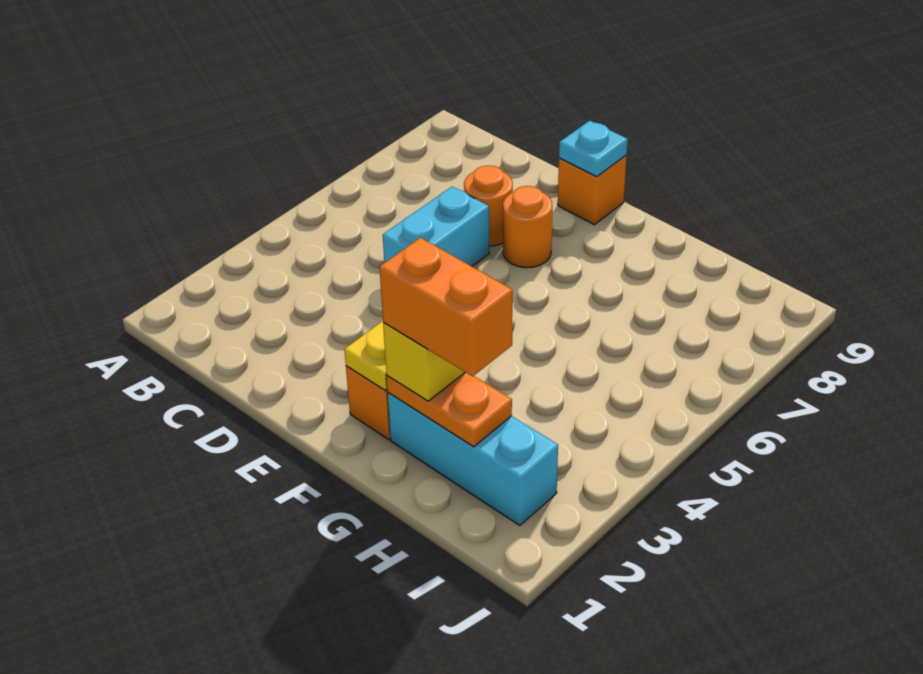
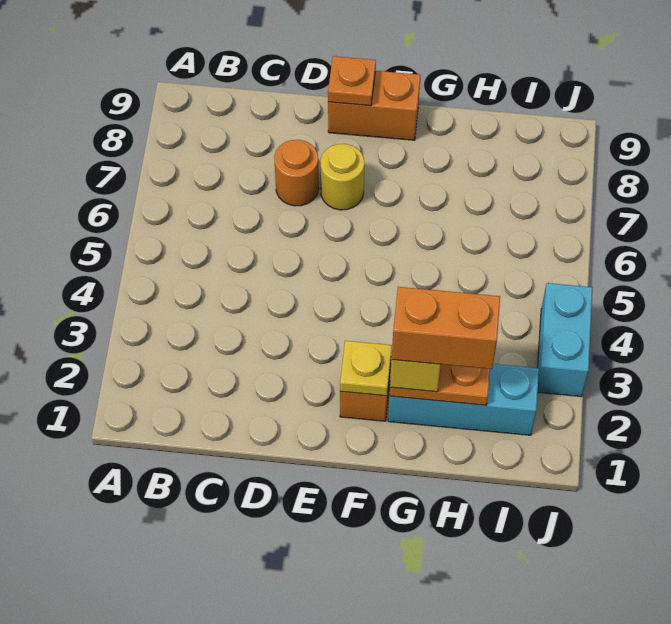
cyan brick D5:D6 level 1 -> cyan brick J3:J4 level 1
orange round brick E7 level 1 -> yellow round brick E7 level 1
orange brick E9 level 1 -> orange brick E9:F9 level 1
cyan plate E9 level 2 -> orange plate E9 level 2

